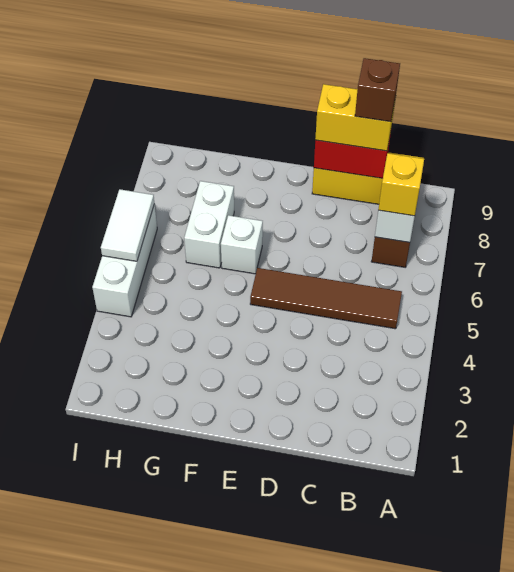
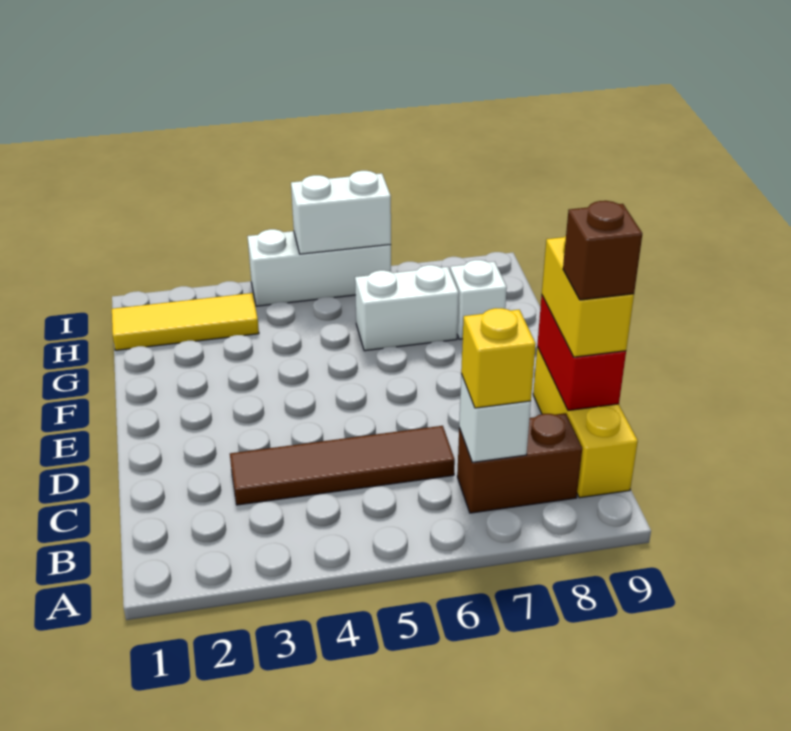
brown tile B5:E5 level 1 -> brown tile C3:C6 level 1
white brick F6 level 1 -> white brick G8 level 1
none -> yellow tile H1:H3 level 1
white tile I5:I6 level 2 -> white brick I5:I6 level 2

